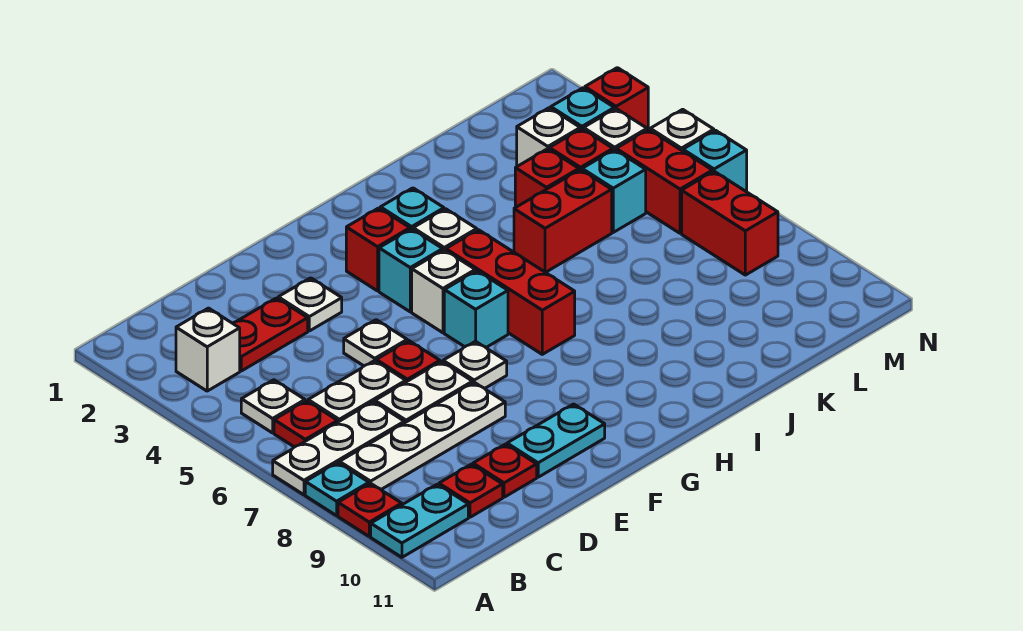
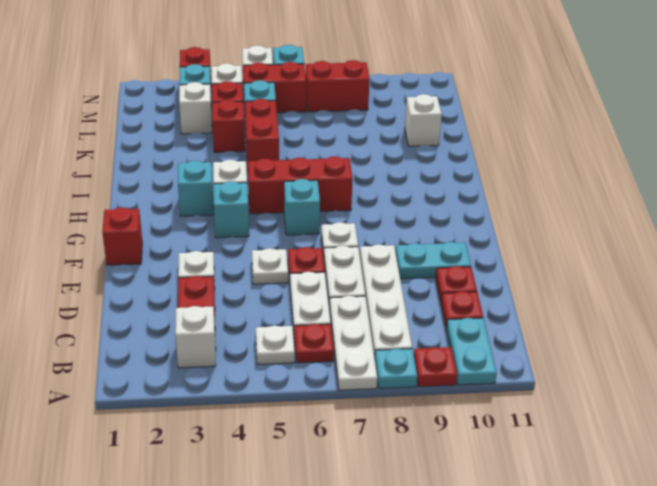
cyan plate E10:F10 level 1 -> cyan plate E9:E10 level 1
red brick G3 level 1 -> red brick F1 level 1
white brick G5 level 1 -> white brick K10 level 1

